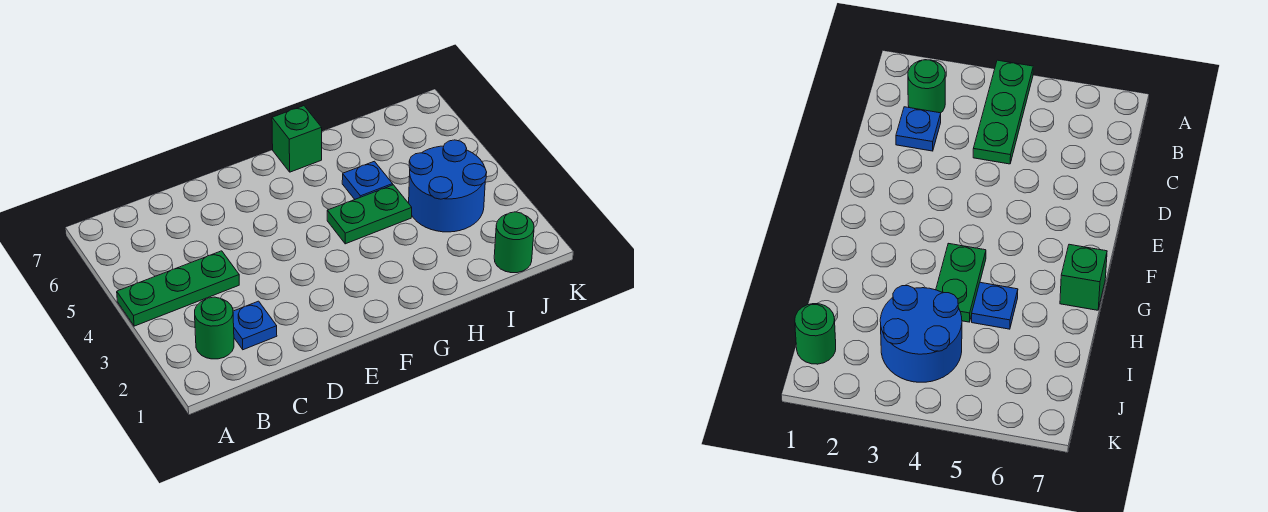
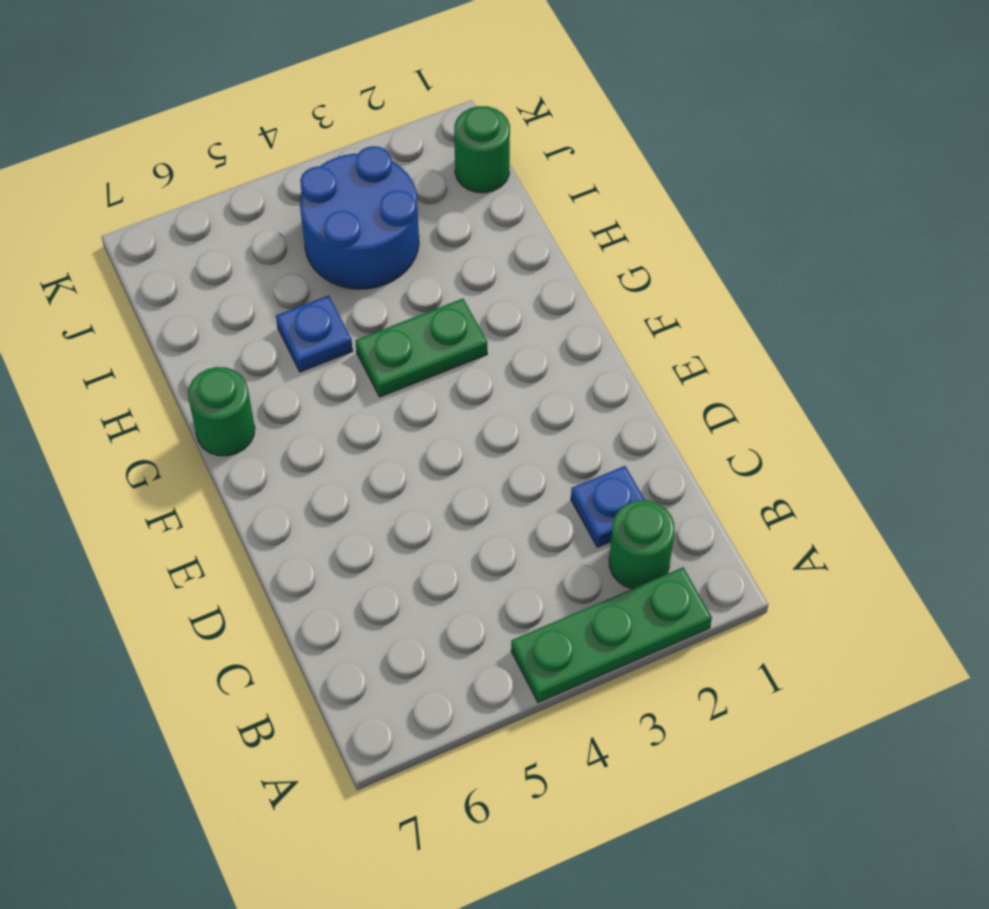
green plate A4:C4 level 1 -> green plate A2:A4 level 1
green plate G4:H4 level 1 -> green plate G3:G4 level 1
green brick G7 level 1 -> green round brick G7 level 1

